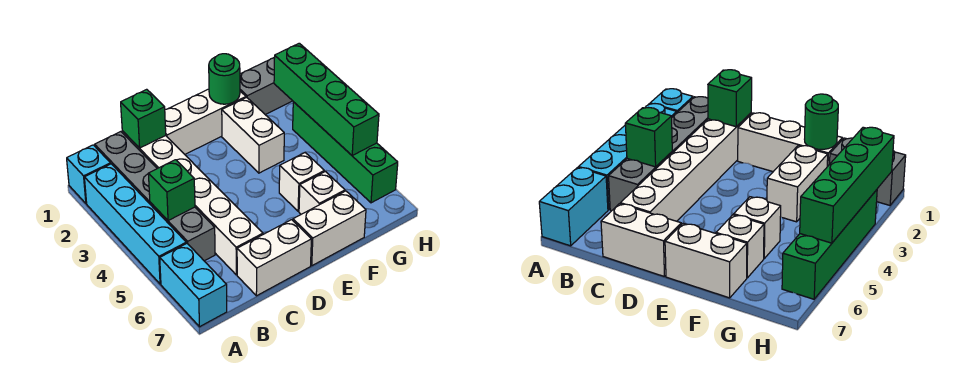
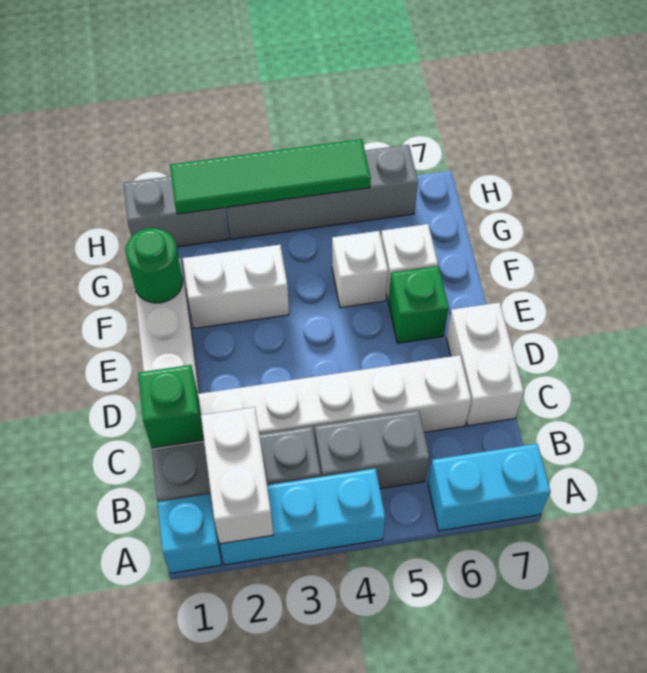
cyan brick A2:A5 level 1 -> cyan brick A2:A4 level 1
green brick B4 level 2 -> green brick E6 level 1
white brick E7:F7 level 1 -> white brick A2:B2 level 2
grey brick G1:H1 level 1 -> grey brick H1:H2 level 1
green brick H2:H5 level 2 -> green tile H2:H5 level 2
green brick H3:H6 level 1 -> grey brick H3:H6 level 1

